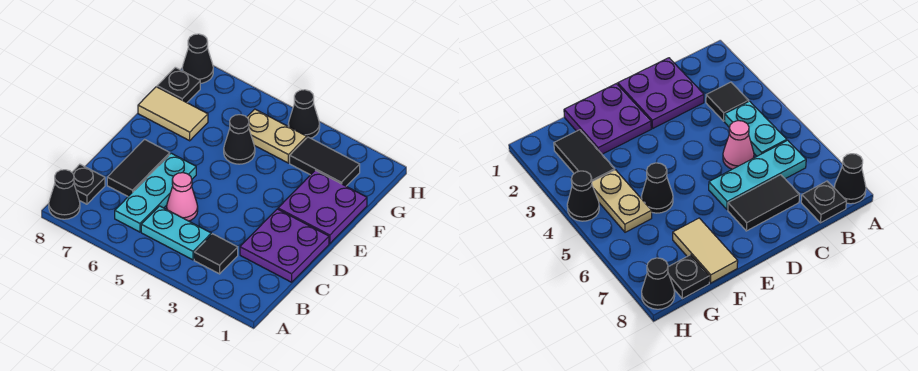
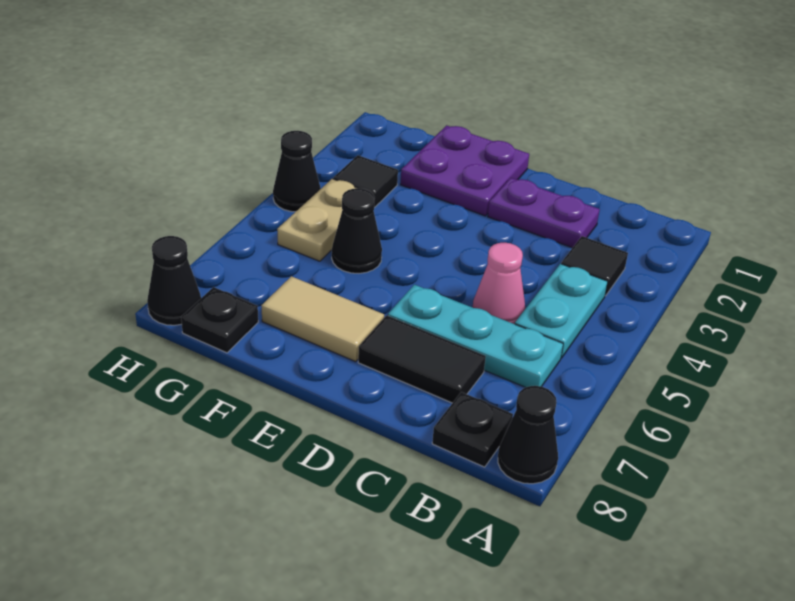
purple plate C1:D2 level 1 -> purple plate C2:D2 level 1
tan tile F7:F8 level 1 -> tan tile E7:F7 level 1
black tile G2:G3 level 1 -> black tile G3 level 1

